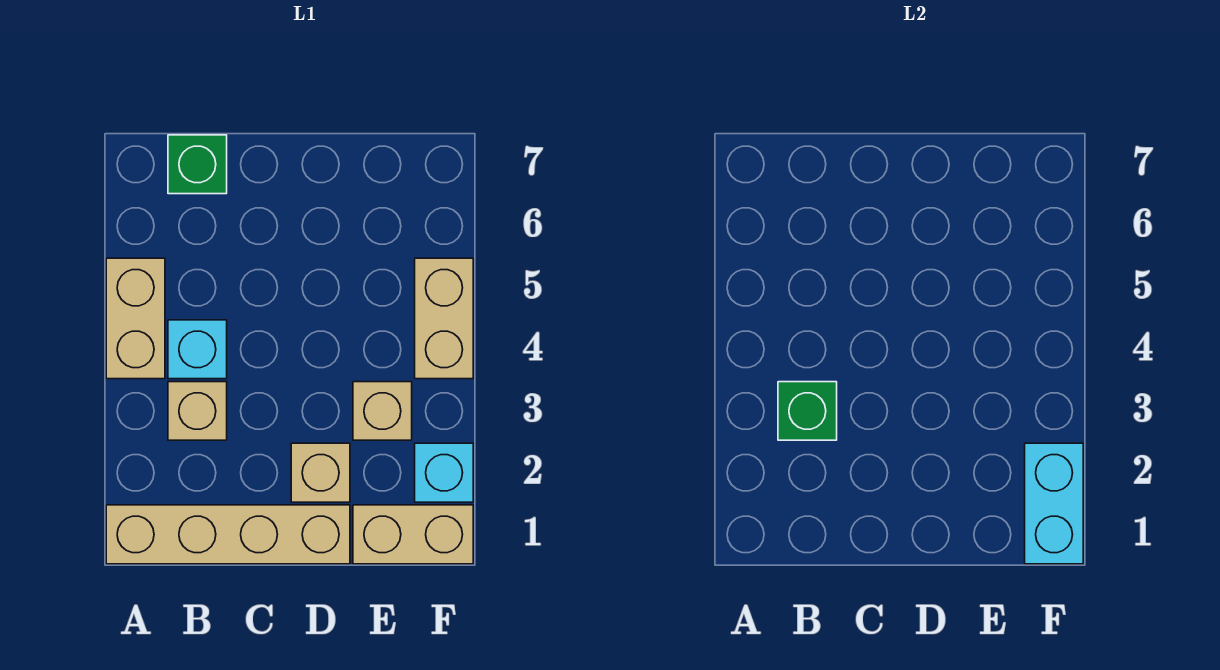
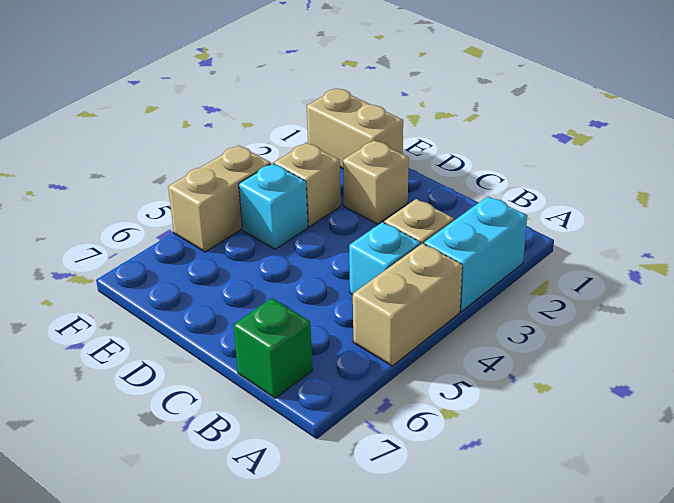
tan brick A1:D1 level 1 -> none
green brick B3 level 2 -> none
cyan brick F1:F2 level 2 -> cyan brick A2:A3 level 1
cyan brick F2 level 1 -> cyan brick E4 level 1

